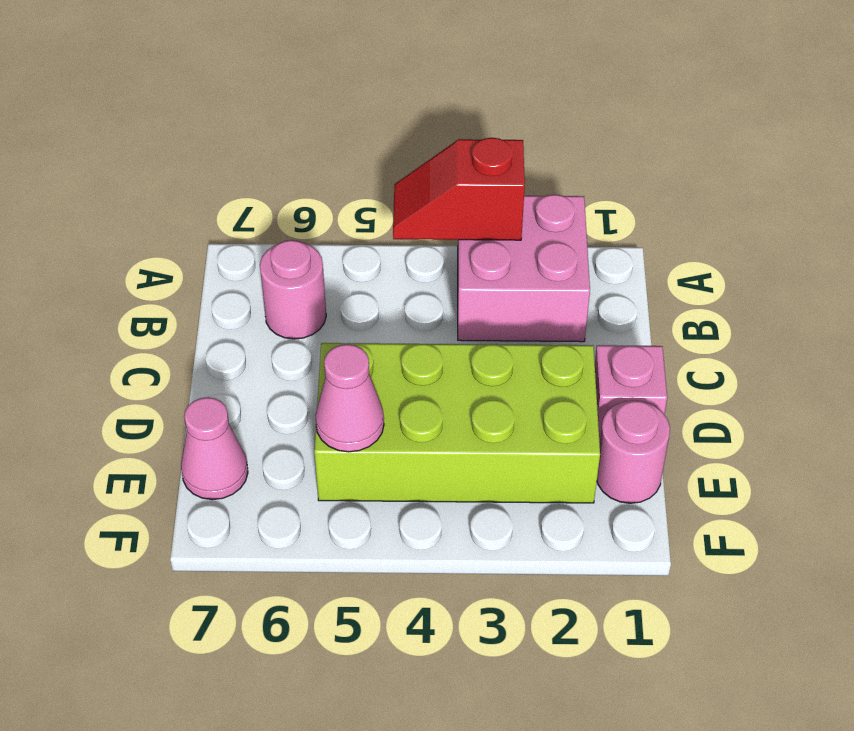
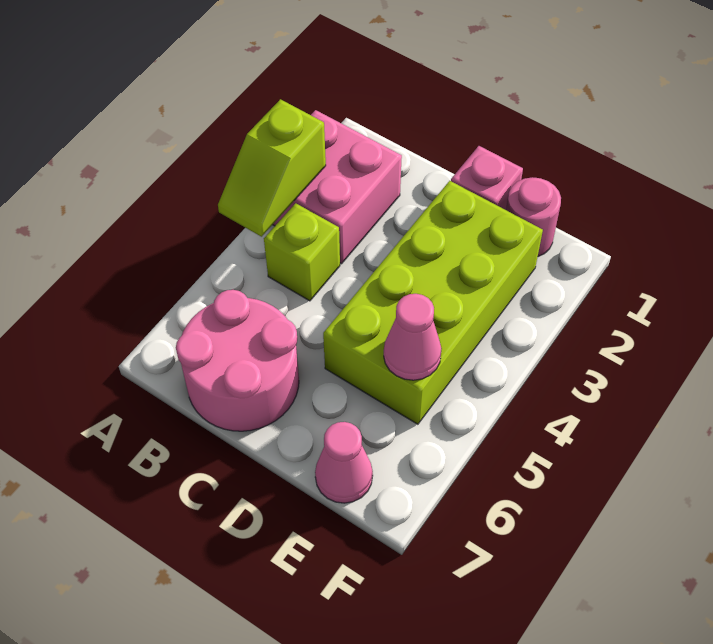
red slope A3:A4 level 2 top 3 -> lime slope A3:A4 level 2 top 3
none -> lime brick B4 level 1
pink round brick B6 level 1 -> pink round brick B6:C7 level 1

